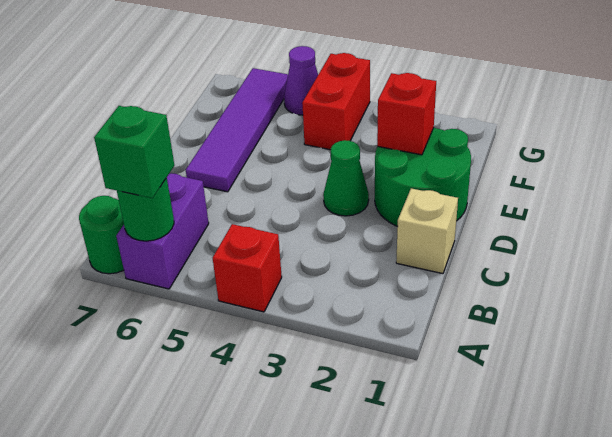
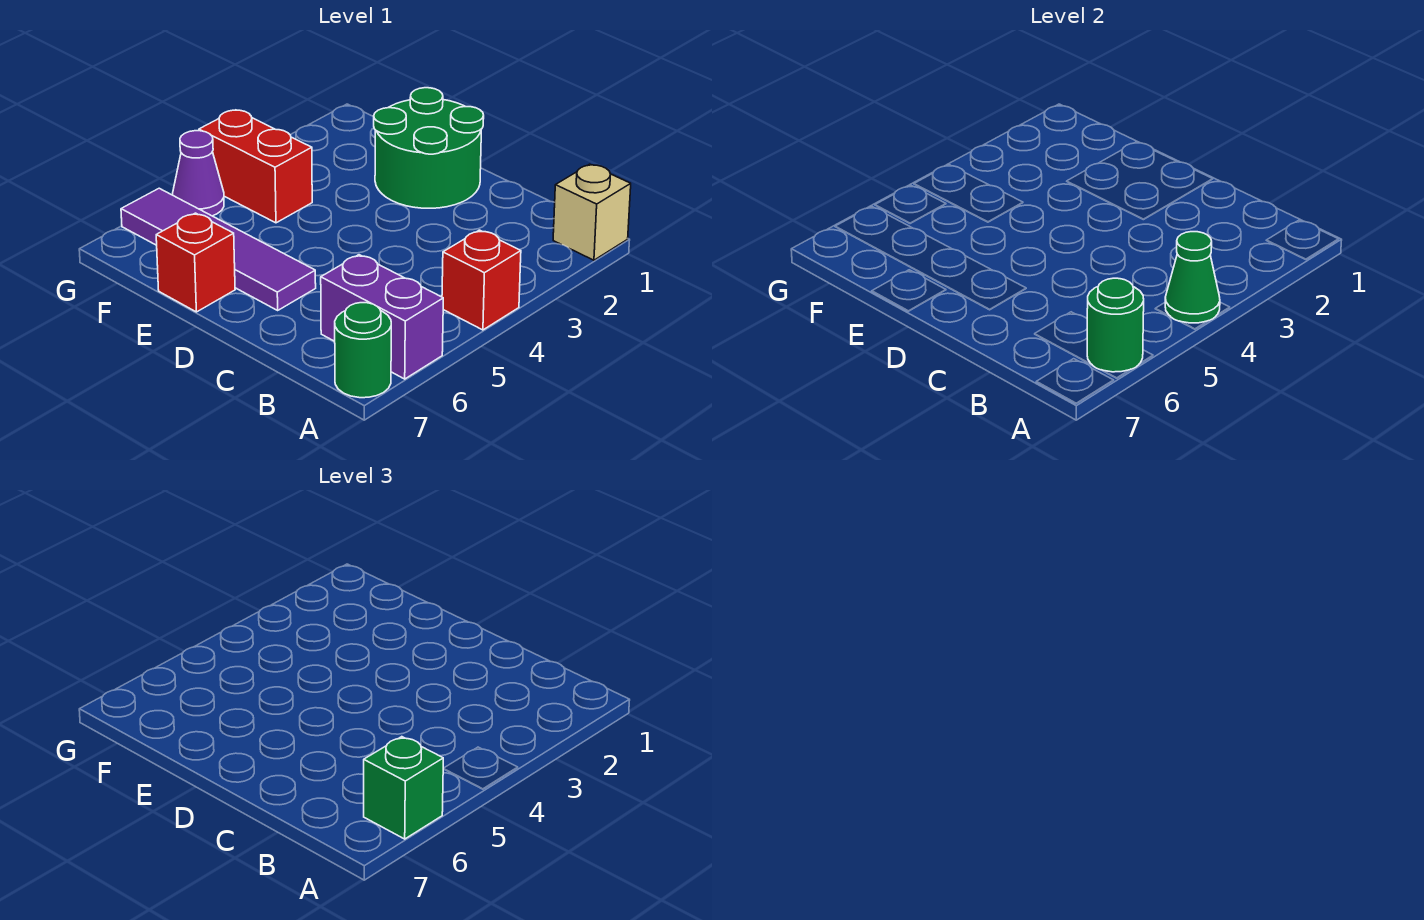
tan brick C1 level 1 -> tan brick A1 level 1
green cone D3 level 1 -> green cone A4 level 2
red brick E2 level 2 -> red brick E7 level 1

